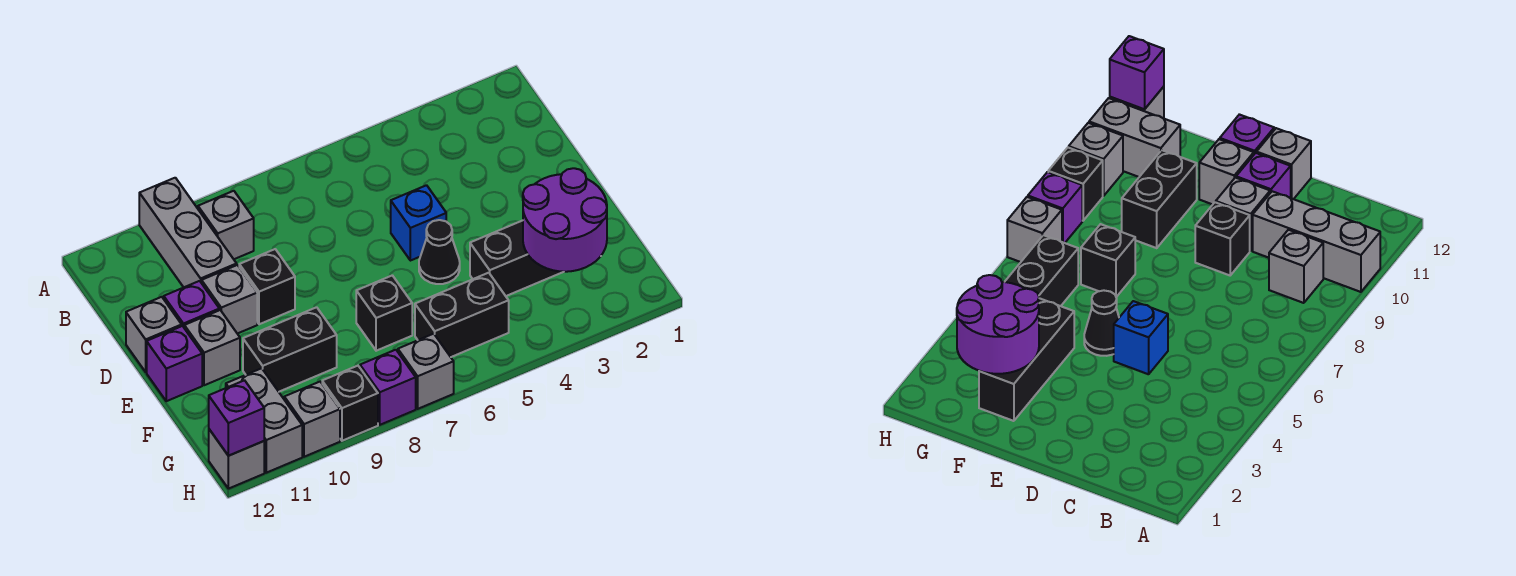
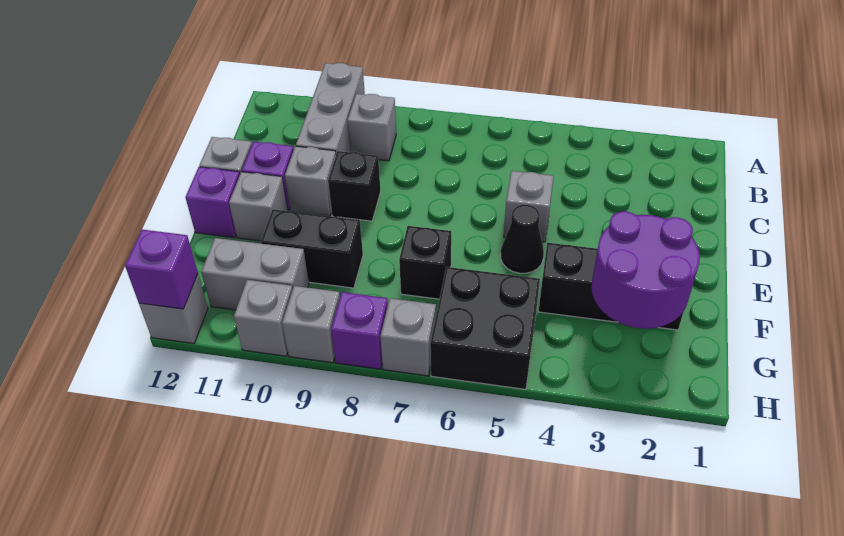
blue brick D5 level 1 -> grey brick D5 level 1
black brick G5:G6 level 1 -> black brick G5:H6 level 1
grey brick G11:H11 level 1 -> grey brick G10:G11 level 1
black brick H9 level 1 -> grey brick H9 level 1

